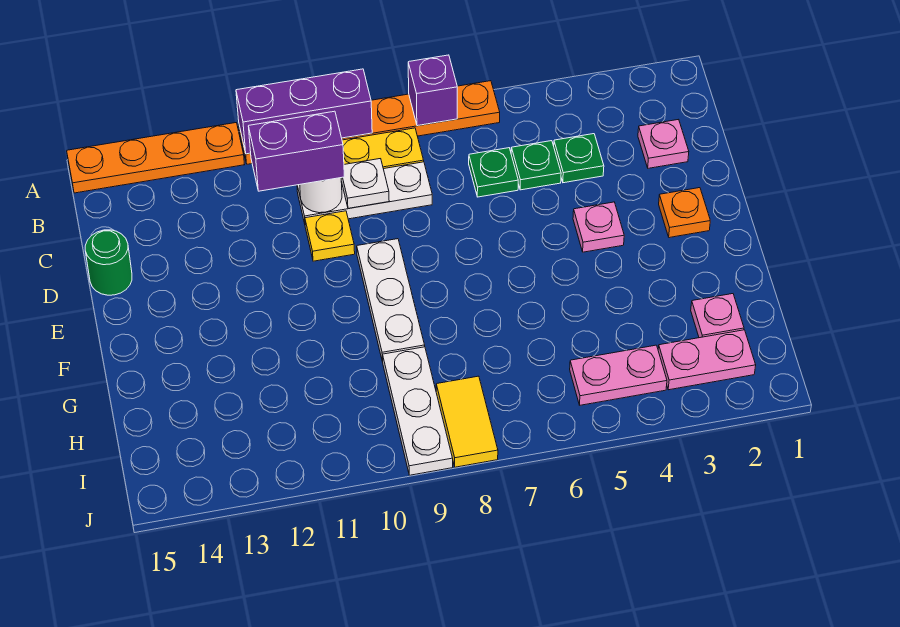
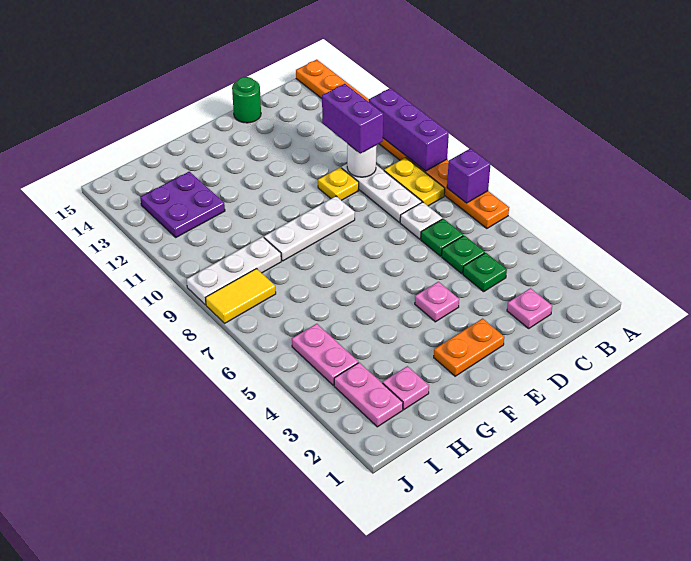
white plate C9 level 2 -> white plate C7 level 1
orange plate E2 level 1 -> orange plate E2:F2 level 1
none -> purple plate H12:I13 level 1

